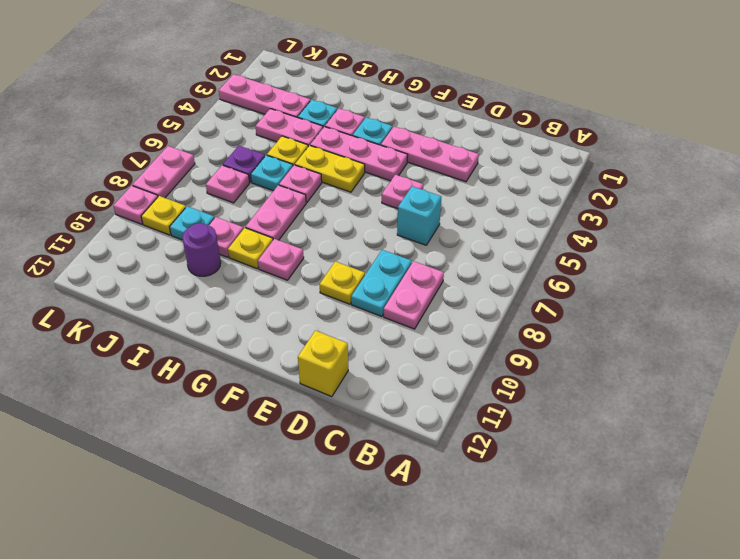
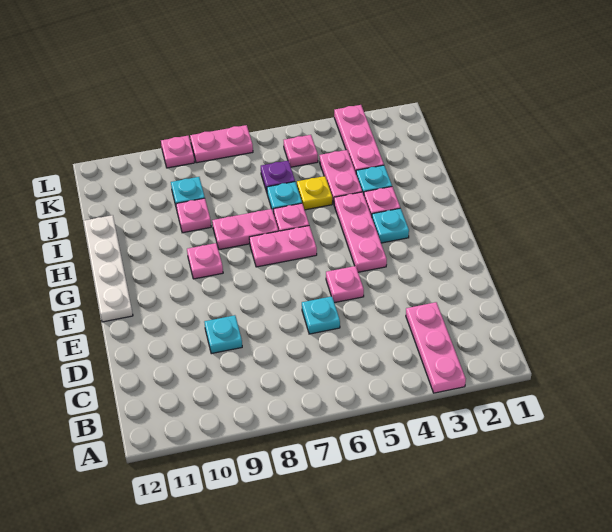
pink plate C8:C9 level 1 -> pink plate G6:G7 level 1
pink plate D3:F3 level 1 -> pink plate A3:C3 level 1
cyan brick D6 level 1 -> cyan plate D6 level 1
cyan plate D8:D9 level 1 -> cyan plate D9 level 1
yellow brick D12 level 1 -> none
yellow plate E9 level 1 -> none
none -> white plate F12:I12 level 1
yellow plate G5:H5 level 1 -> none
yellow plate H9 level 1 -> none
purple round brick I10 level 1 -> none
pink plate J7 level 1 -> pink plate K5 level 1
yellow plate K9 level 1 -> none

